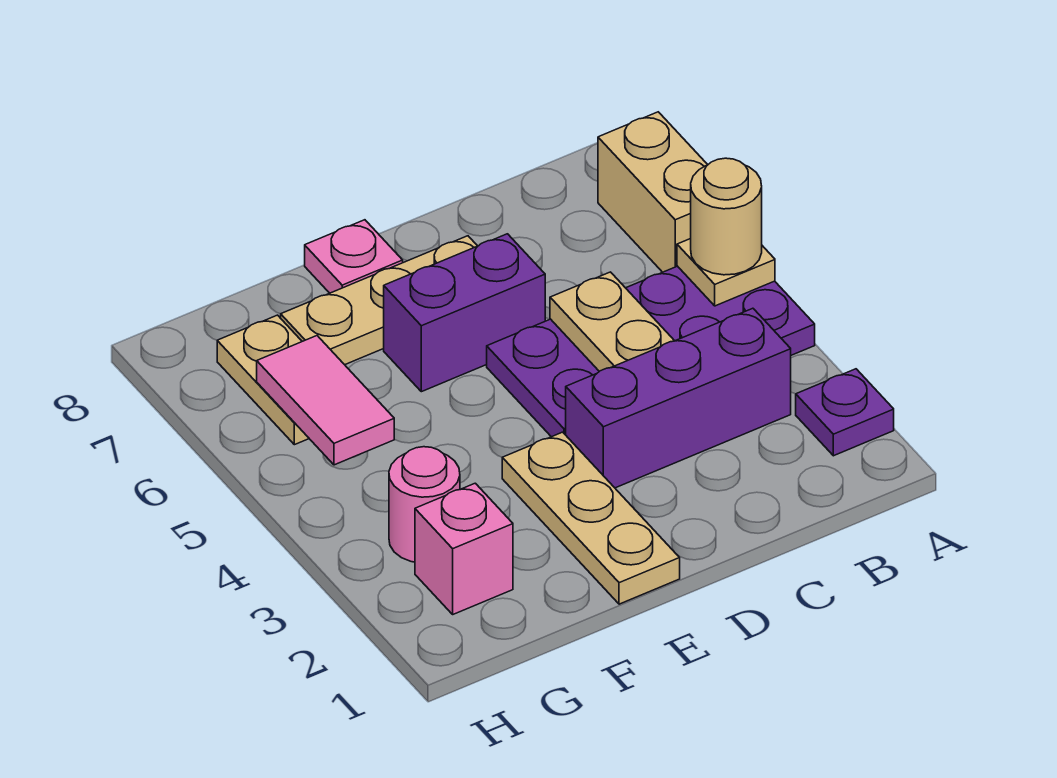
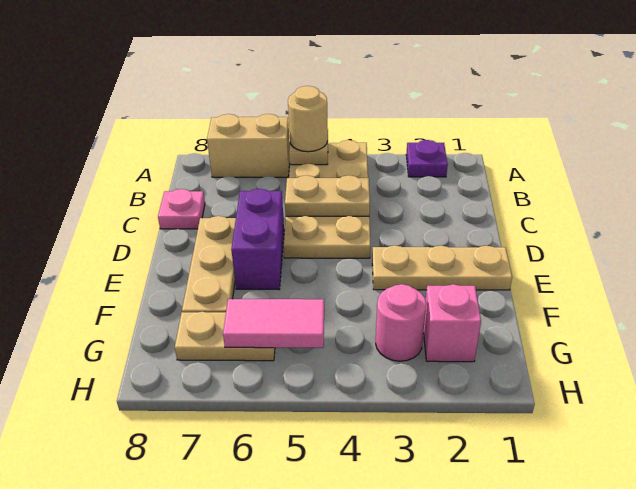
purple plate A4:D5 level 1 -> tan plate A4:D5 level 1
purple brick B3:D3 level 1 -> none
pink plate E8 level 1 -> pink plate C8 level 1

